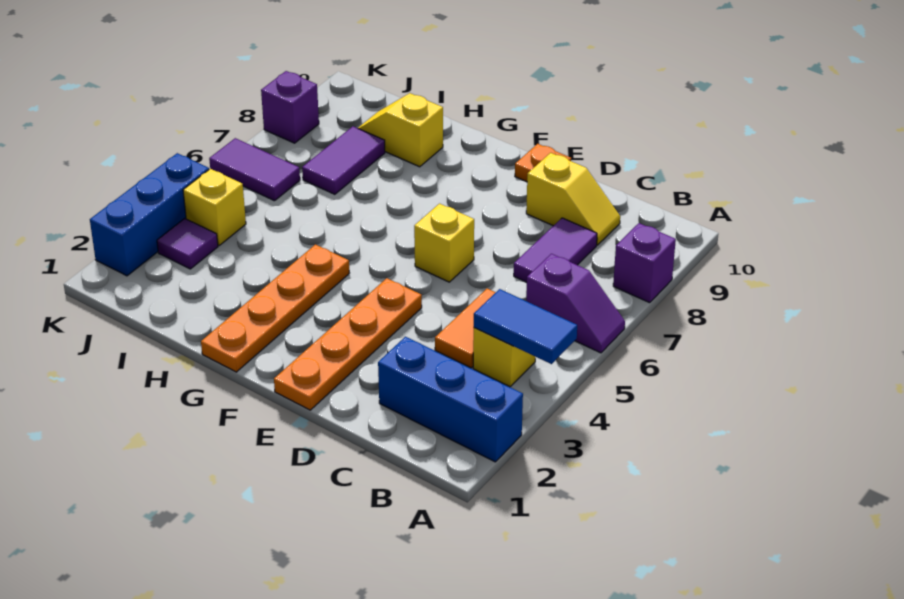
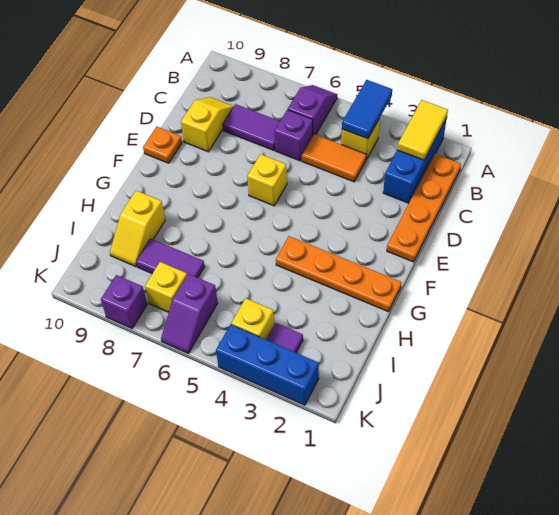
none -> yellow tile A2:B2 level 2
purple brick A8 level 1 -> purple brick C6 level 1
orange plate E1:E4 level 1 -> orange plate B1:E1 level 1
purple tile J6:K6 level 1 -> purple slope J6:K6 level 1 top J
none -> yellow brick J7 level 1

